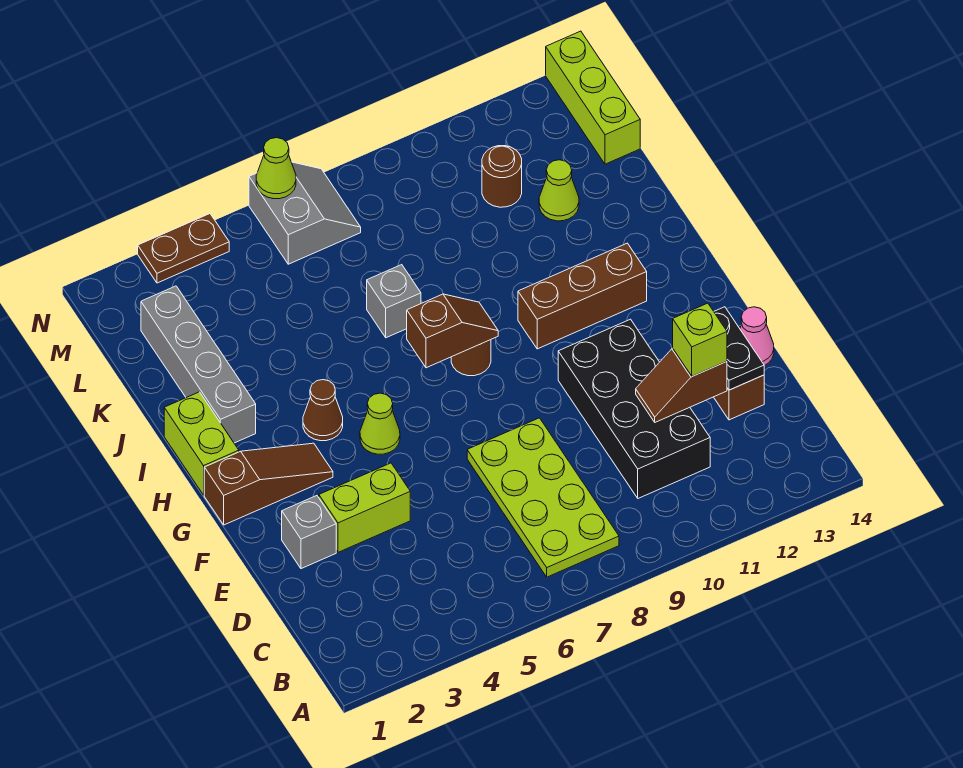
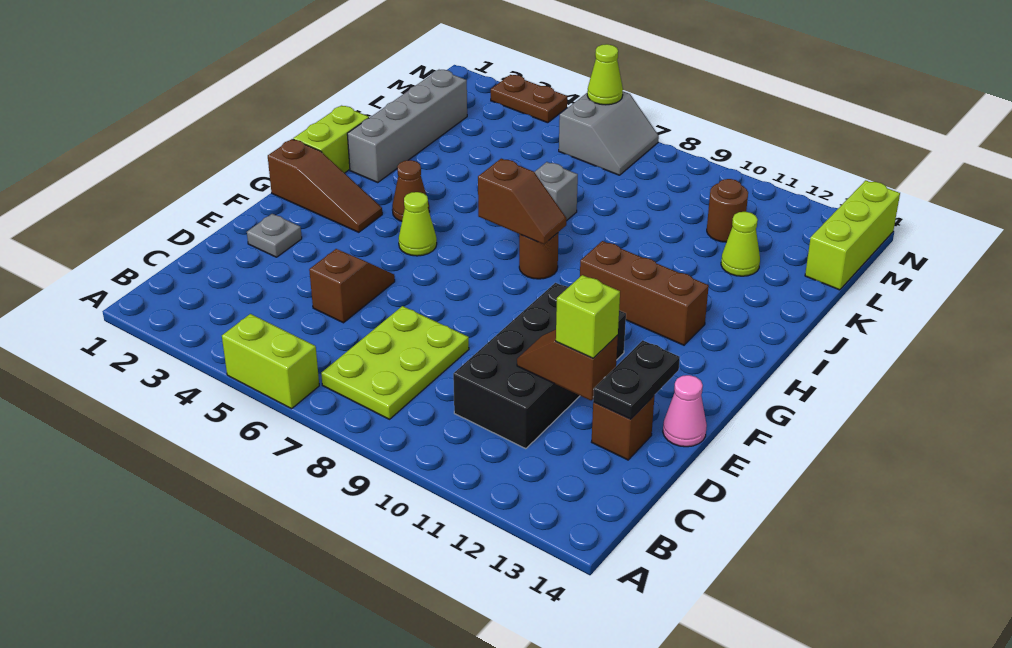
lime plate B7:E8 level 1 -> lime plate B7:D8 level 1
none -> brown slope D5:E5 level 1 top D
grey brick E2 level 1 -> grey plate E2 level 1
lime brick E3:E4 level 1 -> lime brick A5:A6 level 1

